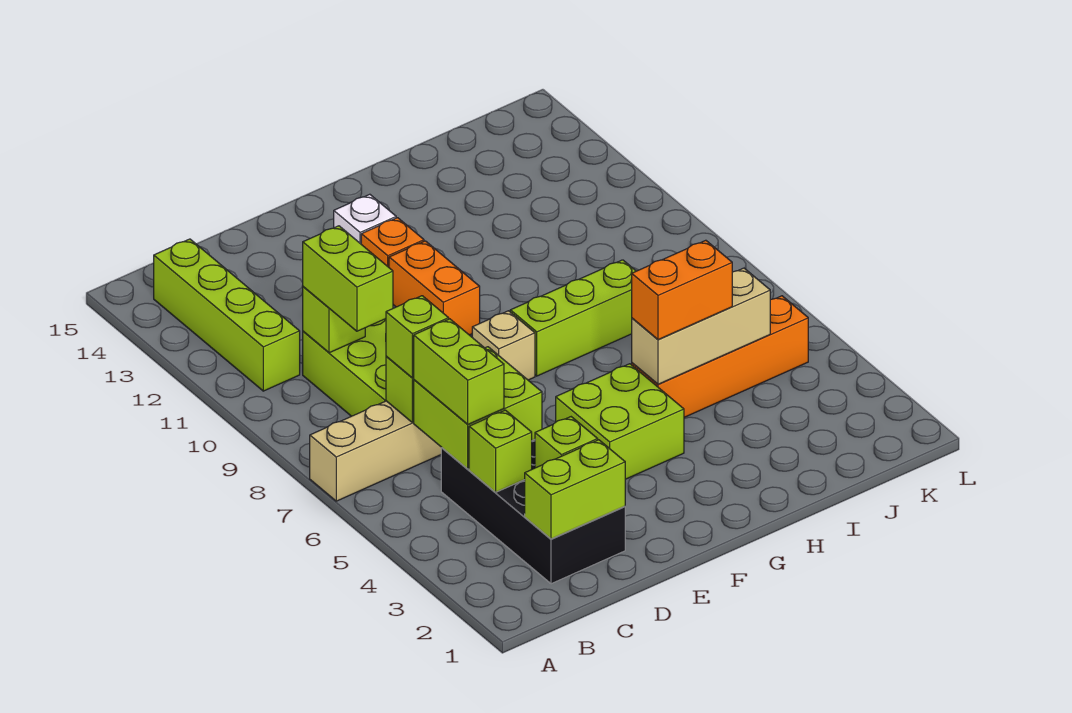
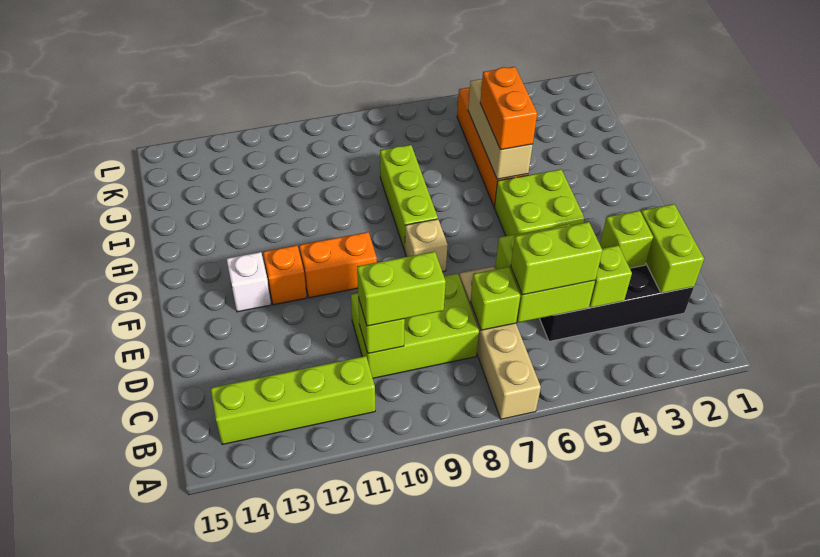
lime brick C7 level 3 -> none

